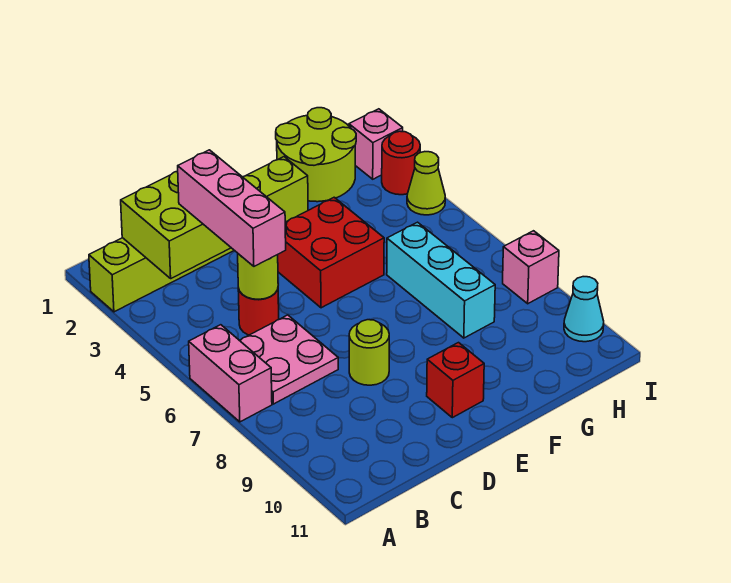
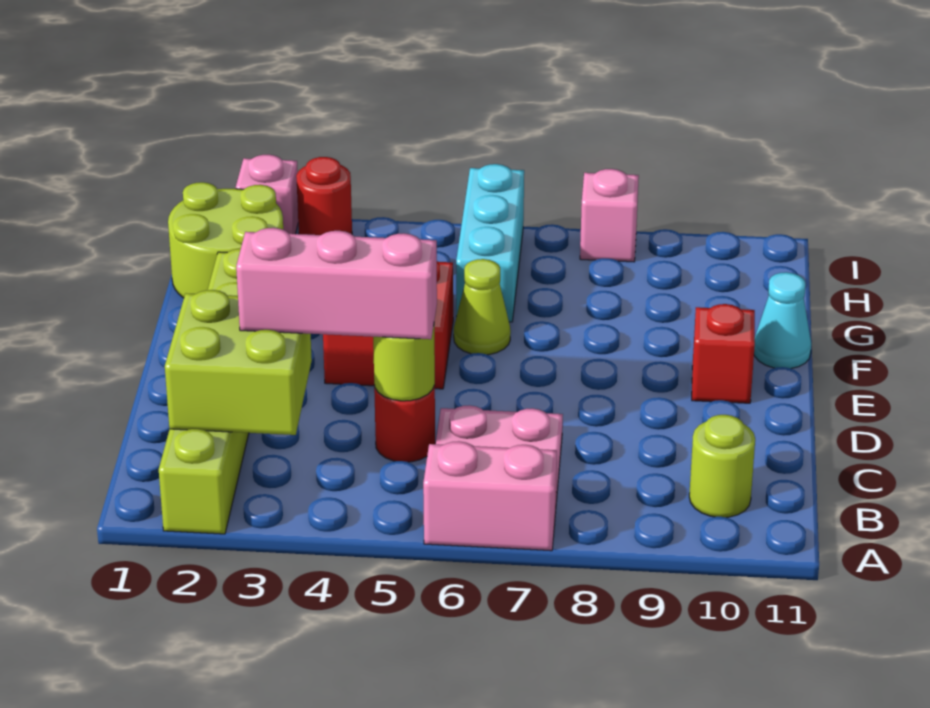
lime round brick D8 level 1 -> lime round brick B10 level 1
cyan brick G6:G8 level 1 -> cyan brick G6:I6 level 1
lime cone I4 level 1 -> lime cone F6 level 1
cyan cone I10 level 1 -> cyan cone F11 level 1

